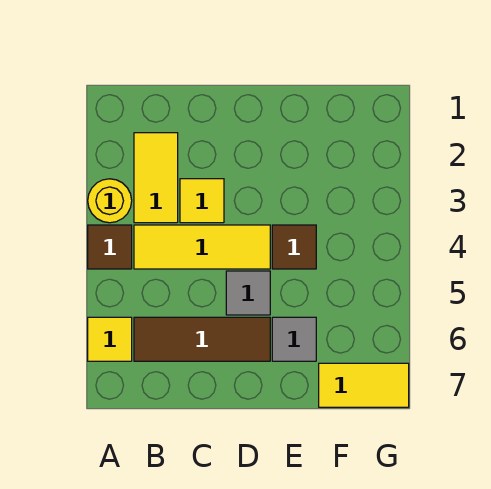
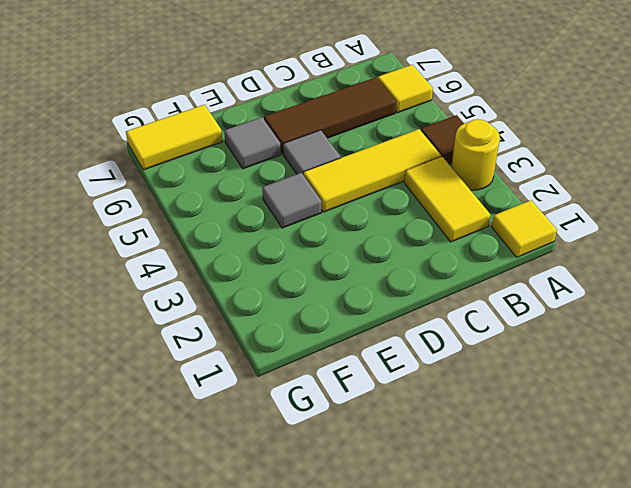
yellow tile C3 level 1 -> yellow tile A1 level 1
brown tile E4 level 1 -> grey tile E4 level 1

